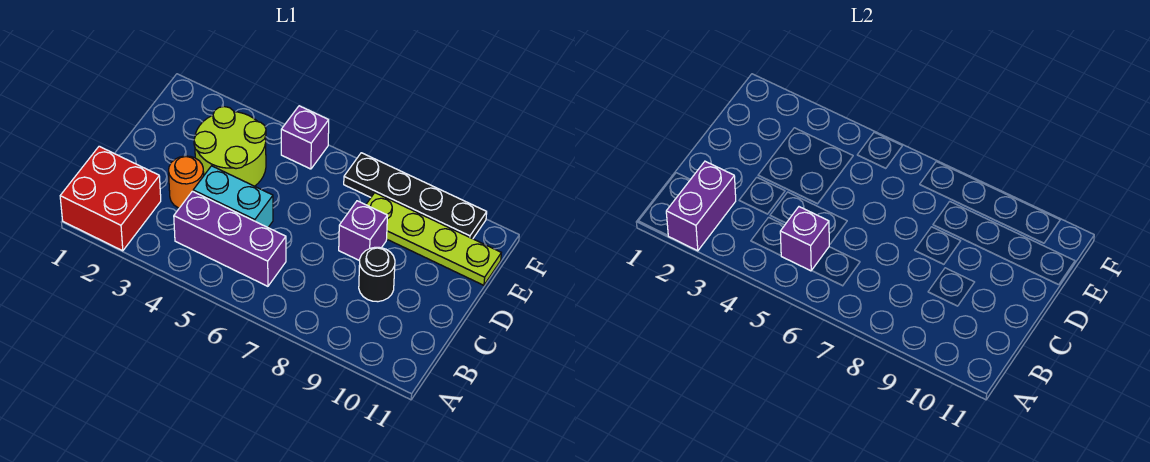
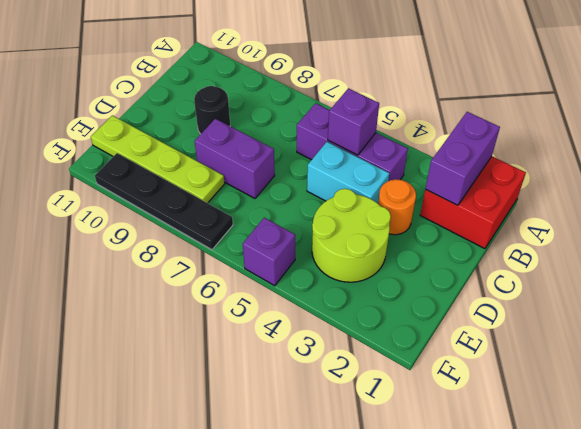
purple brick D8 level 1 -> purple brick D7:D8 level 1

